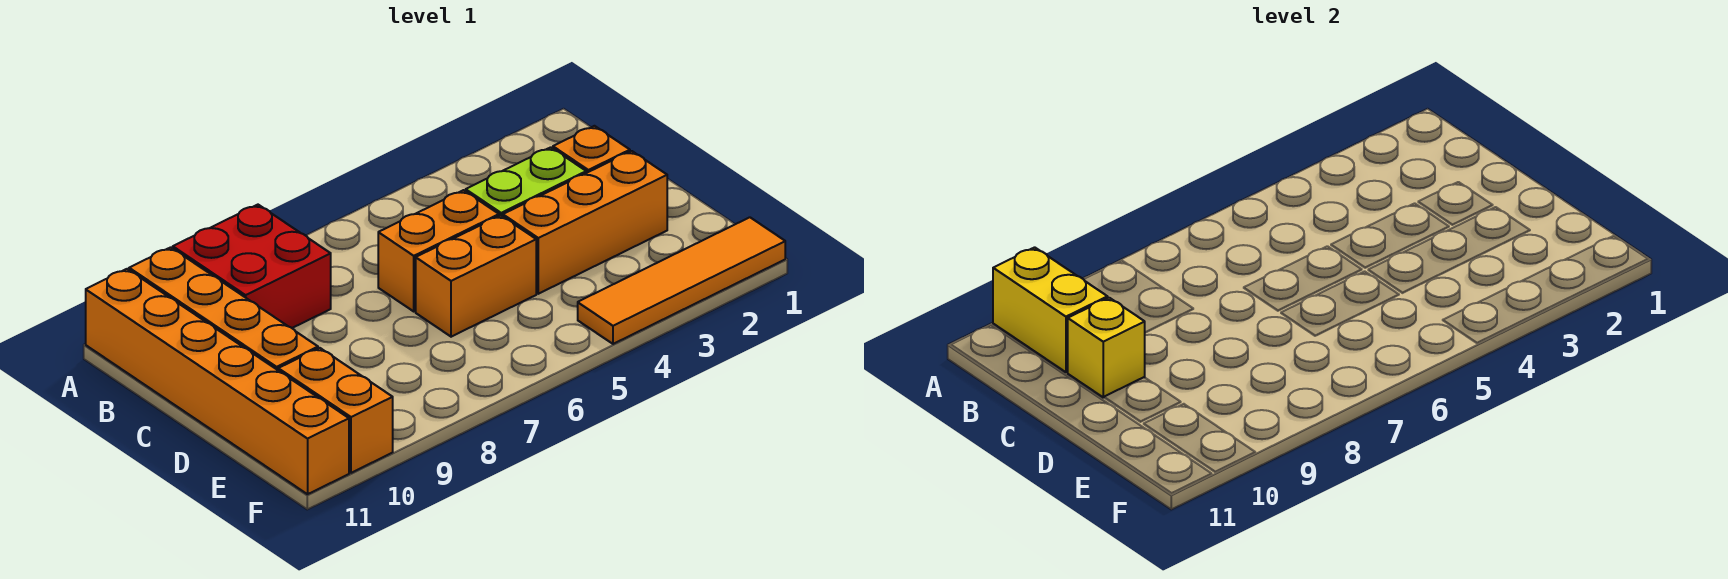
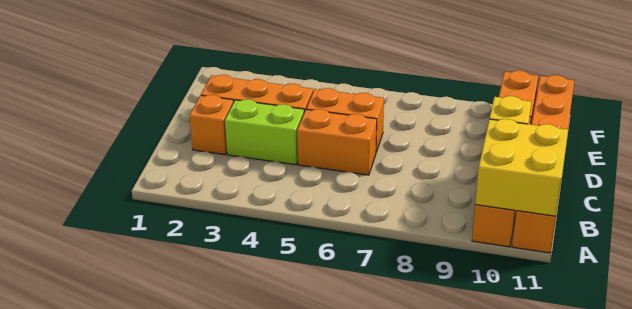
red brick A8:B9 level 1 -> none
yellow brick A10:B10 level 2 -> yellow brick A10:B11 level 2
orange tile F1:F4 level 1 -> none

